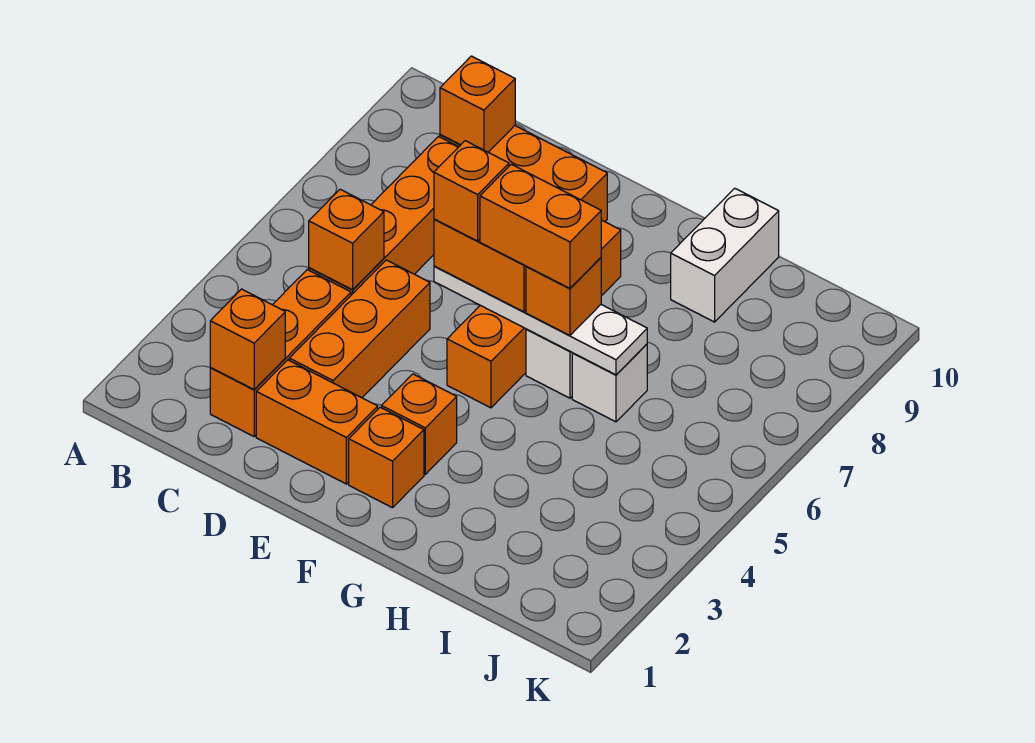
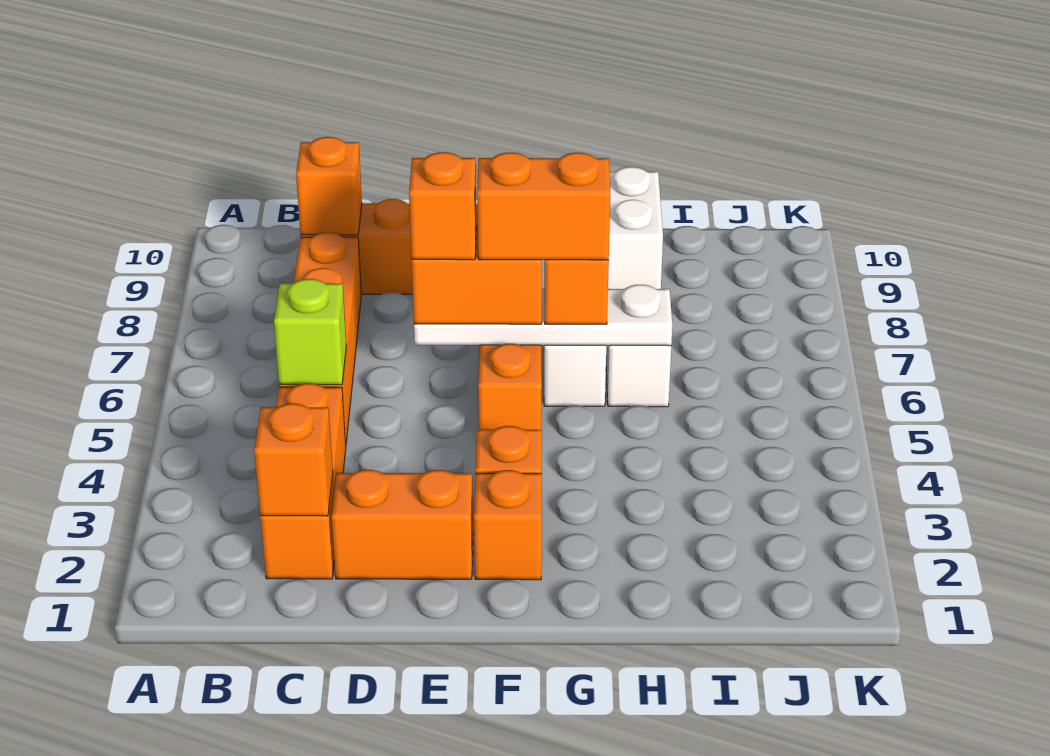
orange brick C5 level 2 -> lime brick C5 level 2
orange brick D3:D5 level 1 -> none

